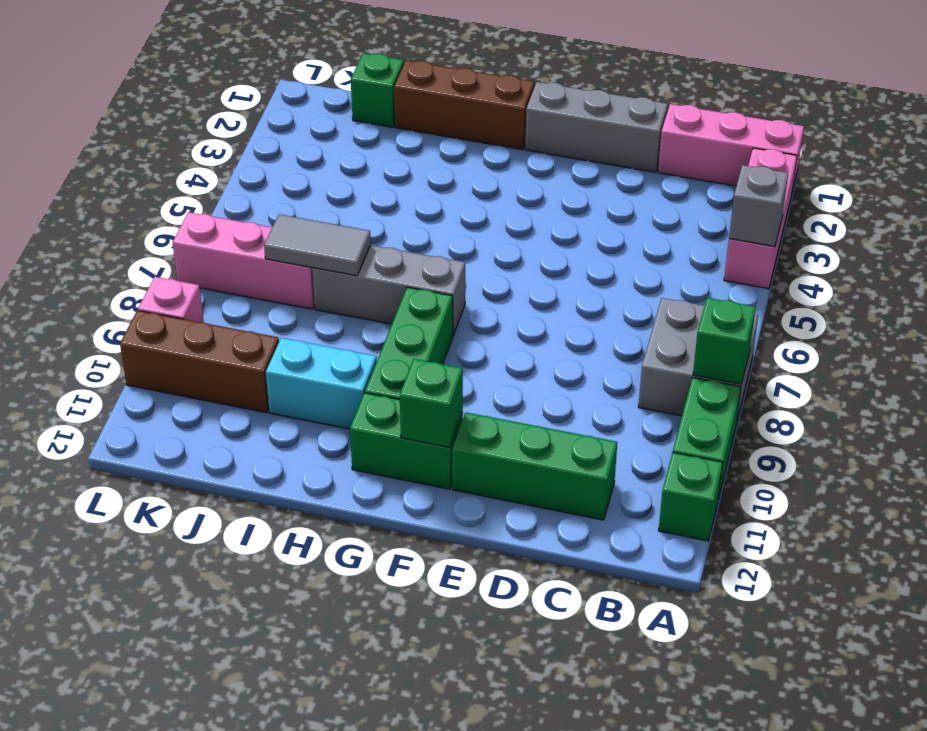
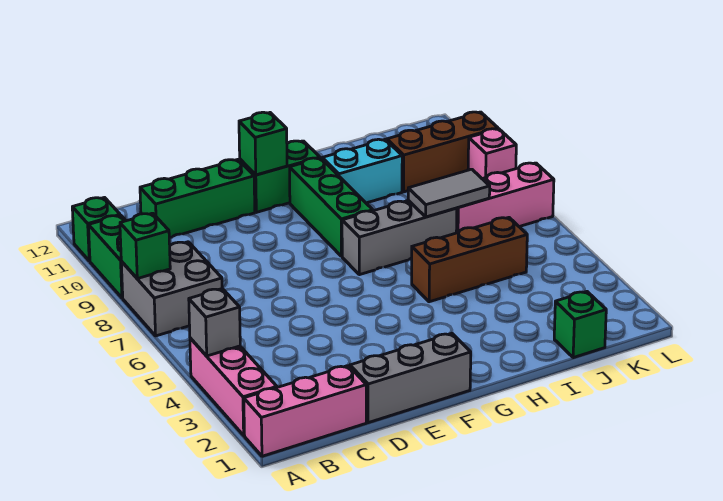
brown brick G1:I1 level 1 -> brown brick H5:J5 level 1

